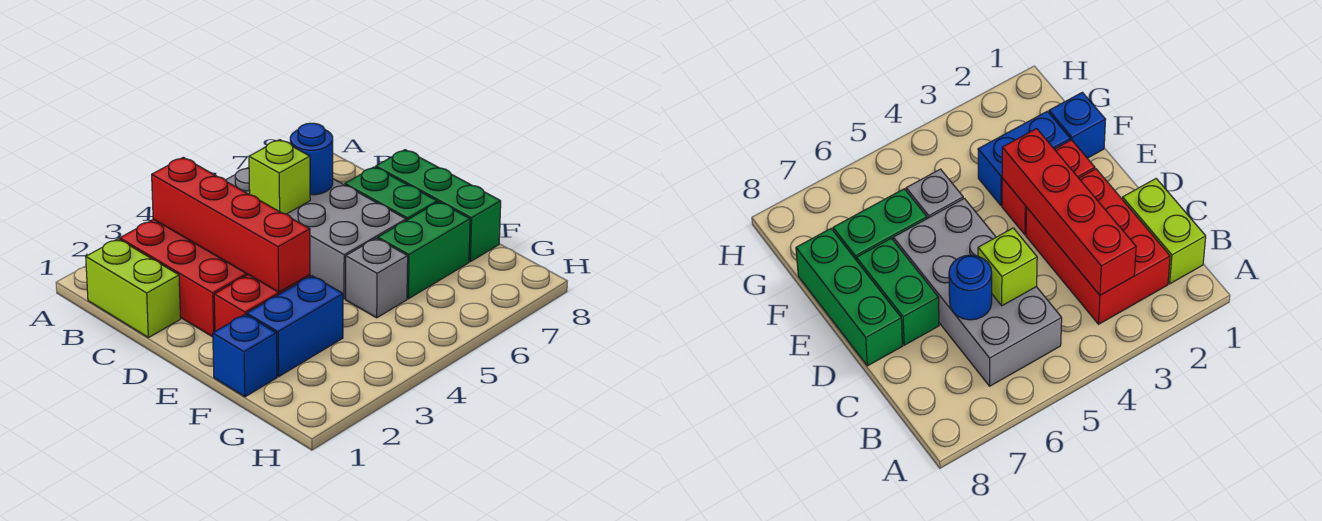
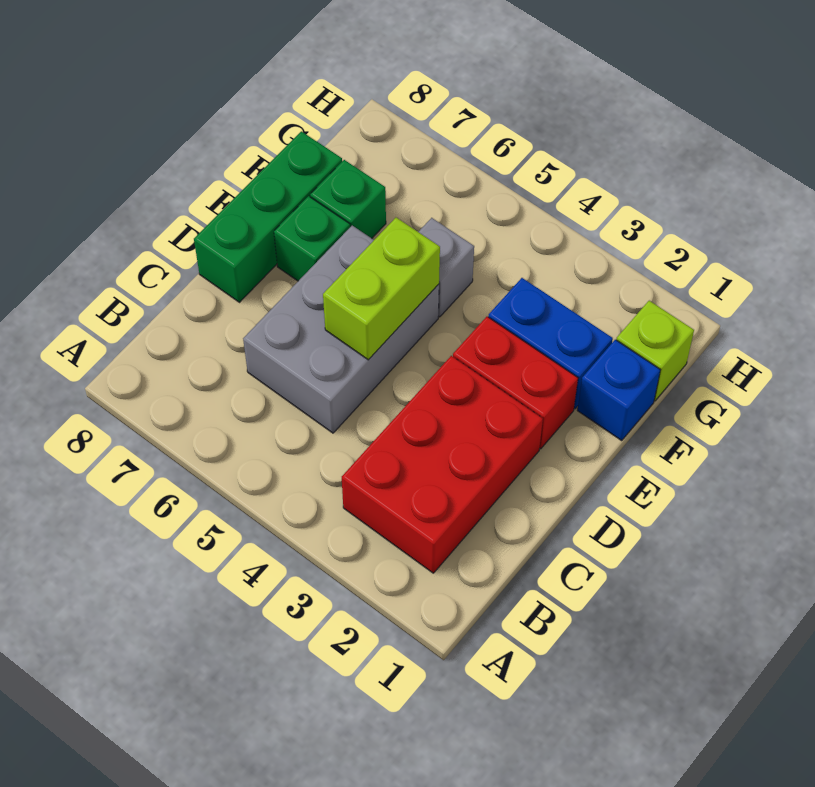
lime brick B1:C1 level 1 -> lime brick D5:E5 level 2
red brick B3:E3 level 2 -> none
grey brick B5:E6 level 1 -> grey brick C5:E6 level 1
lime brick C5 level 2 -> lime brick G1 level 1
blue round brick C6 level 2 -> none
green brick D7:E7 level 1 -> green brick E7 level 1
green brick F6:F7 level 1 -> green brick F7 level 1

